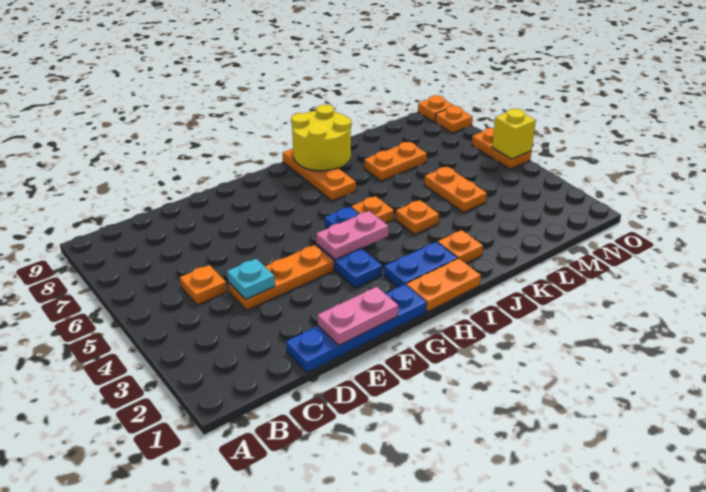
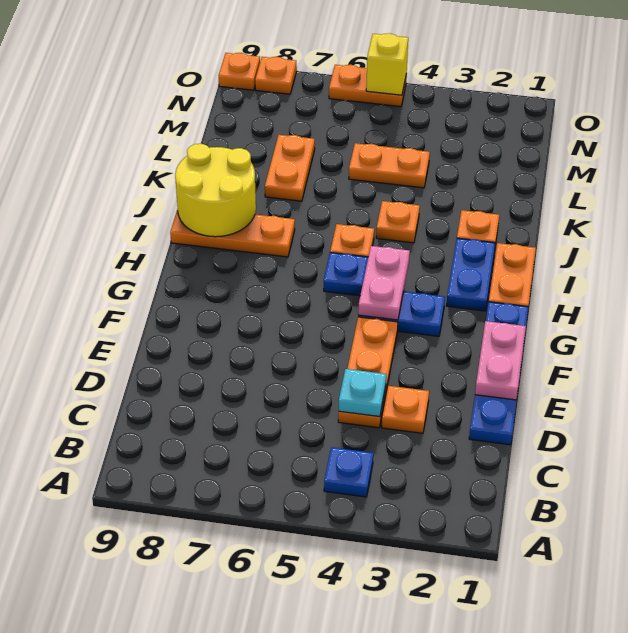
none -> blue plate B4 level 1
orange plate C5 level 1 -> orange plate D3 level 1

